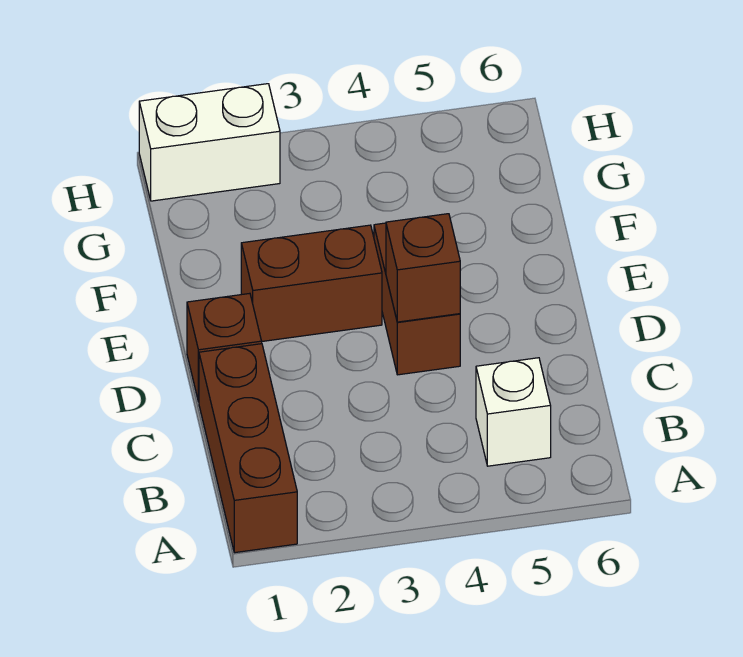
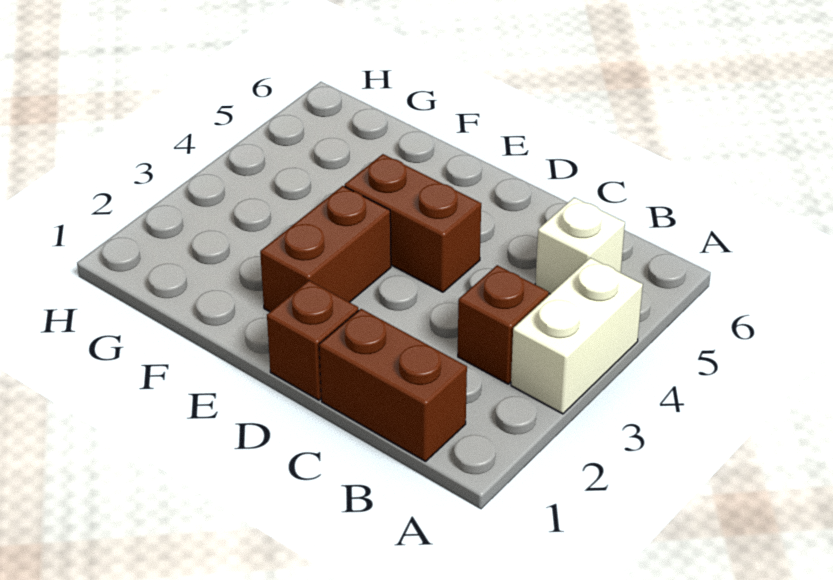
brown brick A1:C1 level 1 -> brown brick B1:C1 level 1
brown brick D4 level 2 -> brown brick B3 level 1
white brick H1:H2 level 1 -> white brick A3:A4 level 1

